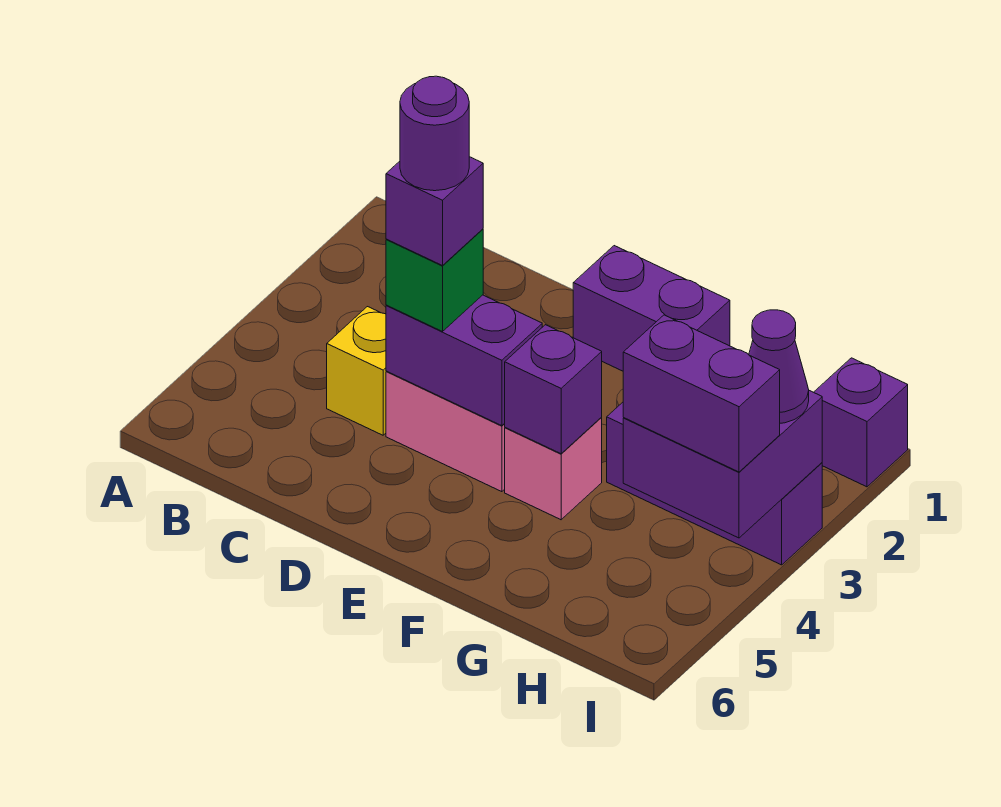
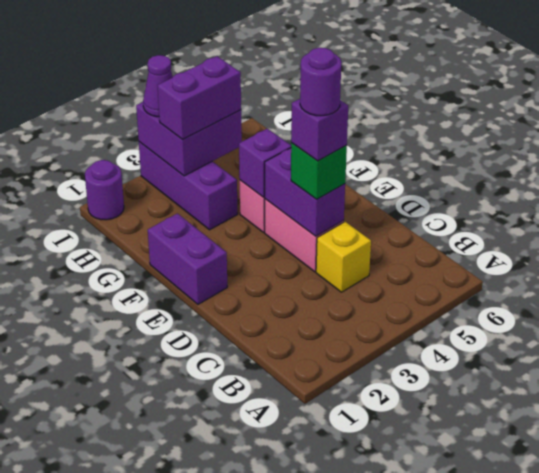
purple brick H4:I4 level 3 -> purple brick H3:H4 level 3
purple brick I1 level 1 -> purple round brick I1 level 1

